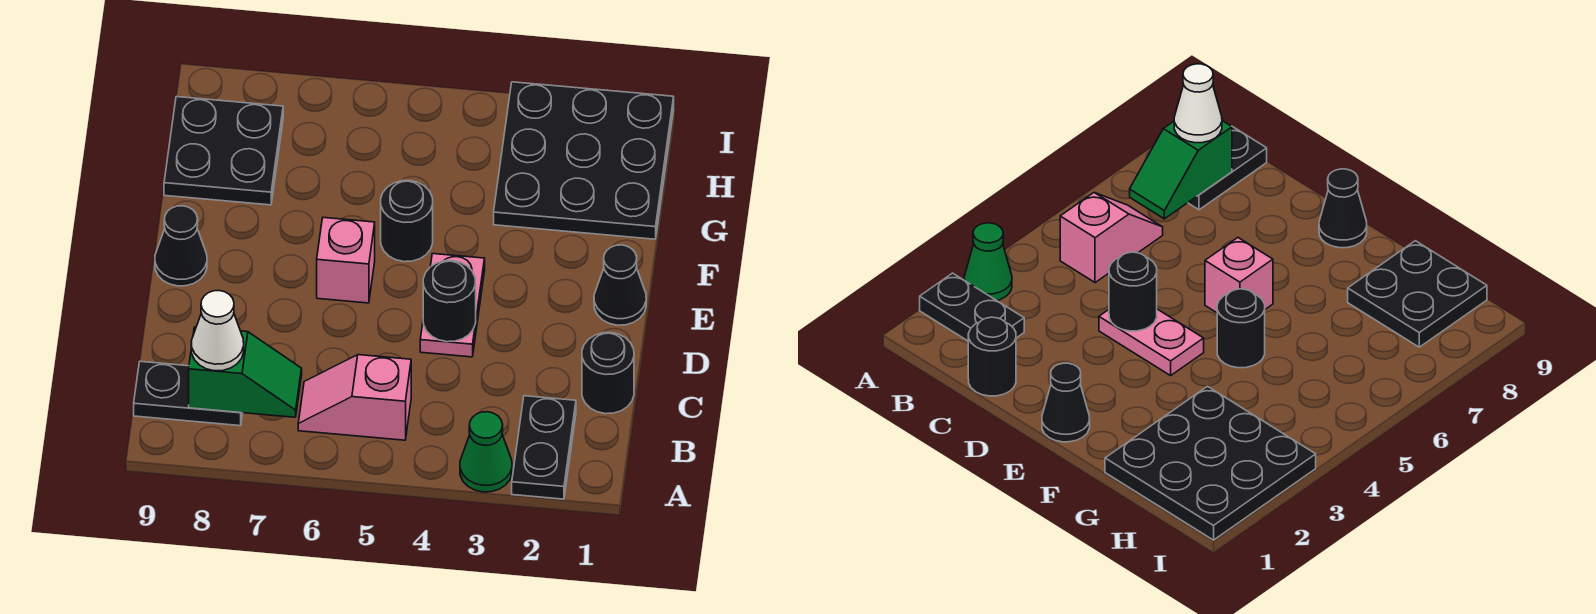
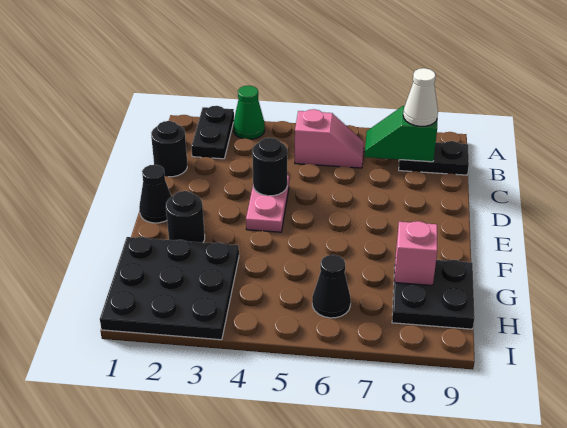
pink brick E6 level 1 -> pink brick G8 level 2
black cone E9 level 1 -> black cone H6 level 1
black round brick F5 level 1 -> black round brick F2 level 1

